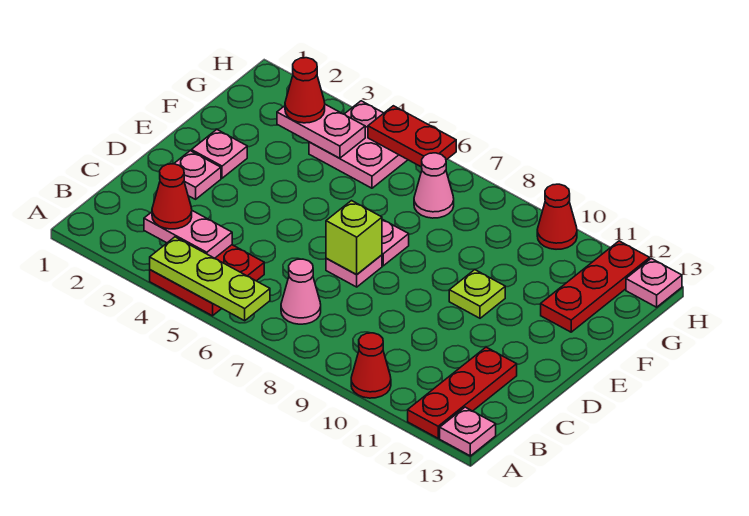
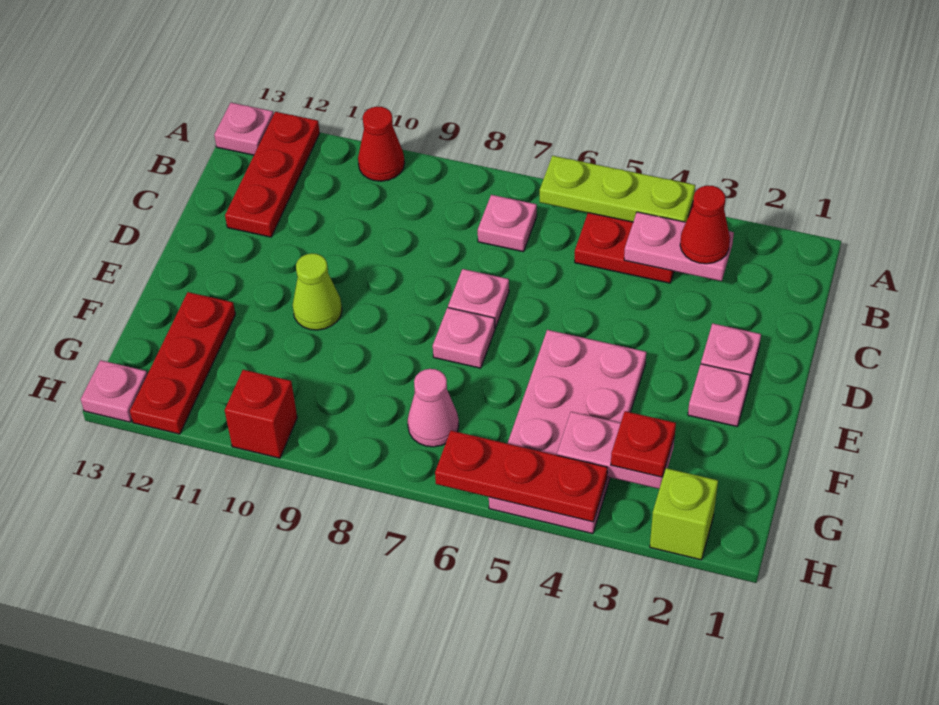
pink cone B7 level 1 -> pink plate B7 level 1
lime brick D7 level 2 -> lime brick H2 level 1
lime plate E10 level 1 -> lime cone E10 level 1
red cone G3 level 3 -> red plate G3 level 3
pink plate G4:H5 level 1 -> pink plate E4:H5 level 1
red plate H5:H6 level 2 -> red plate H4:H6 level 2
red cone H10 level 1 -> red brick H10 level 1

